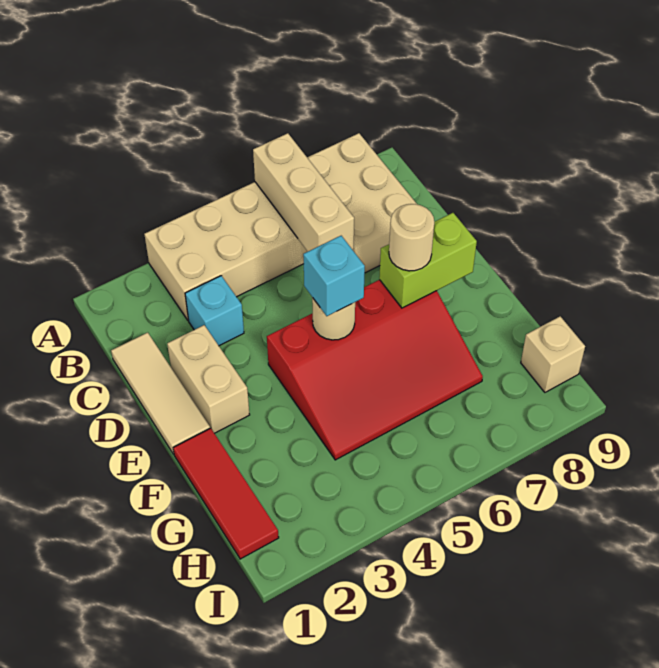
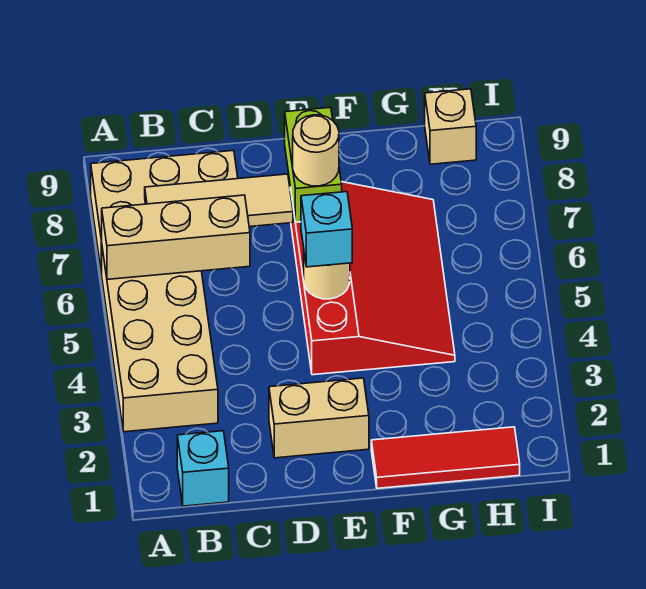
tan tile C1:E1 level 1 -> tan tile B7:D7 level 2
cyan brick C3 level 1 -> cyan brick B1 level 1

